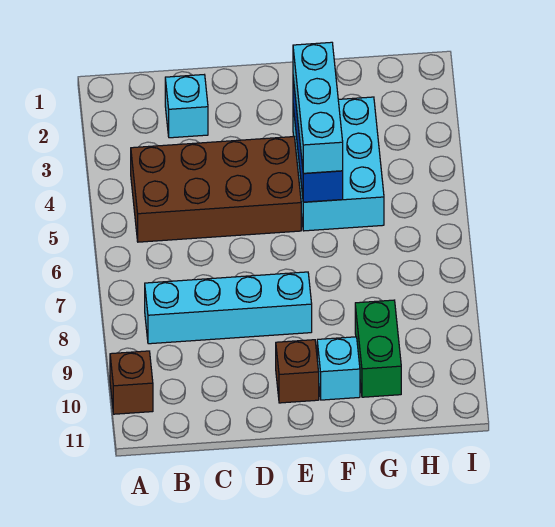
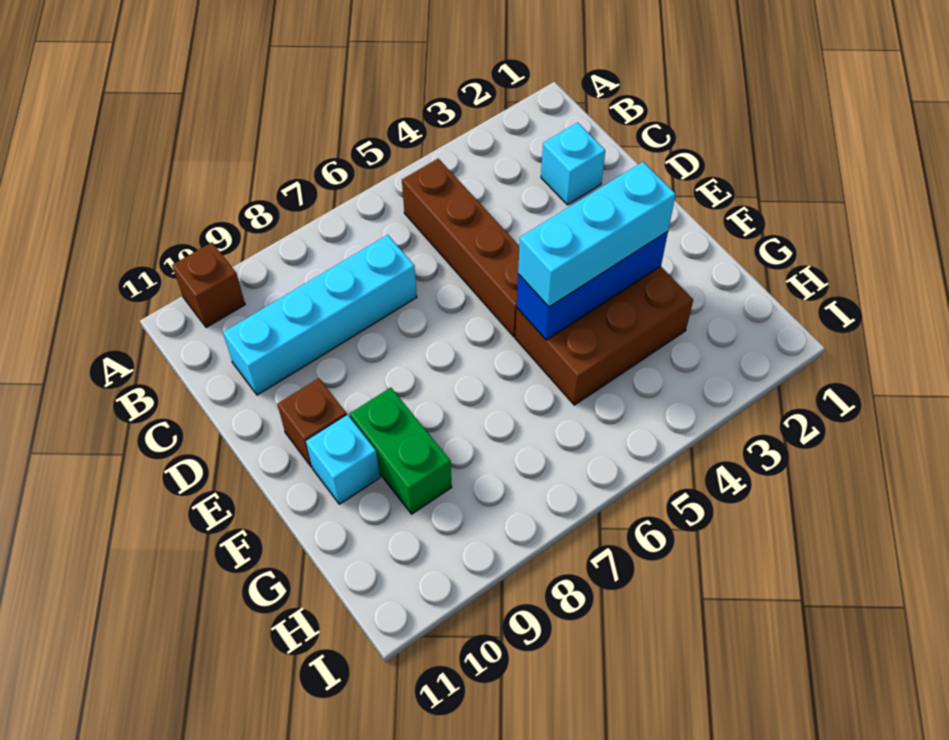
brown brick B4:E5 level 1 -> brown brick B5:E5 level 1
cyan brick B8:E8 level 1 -> cyan brick C7:C10 level 1
cyan brick F3:G5 level 1 -> brown brick F3:G5 level 1
green brick G9:G10 level 1 -> green brick F9:G9 level 1

